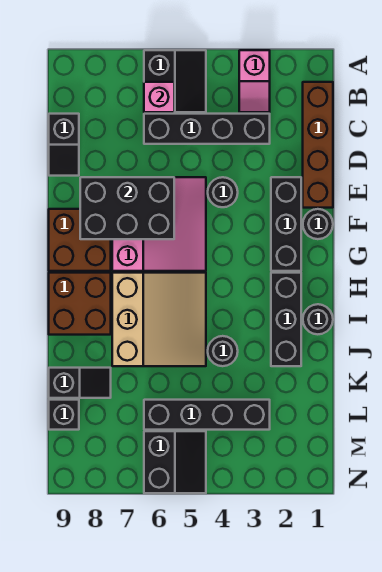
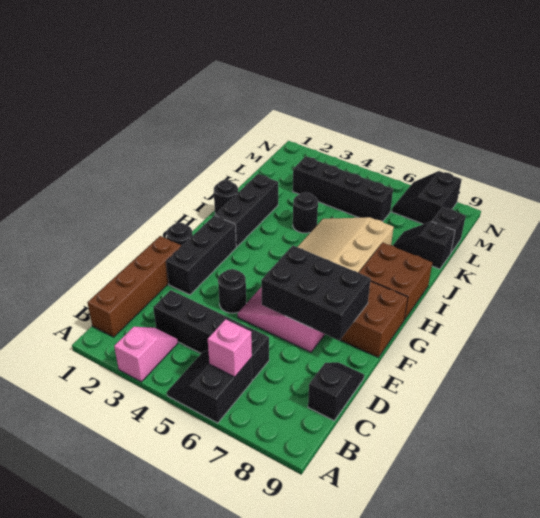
black slope M5:N6 level 1 top 6 -> black slope M7:N8 level 1 top 8

